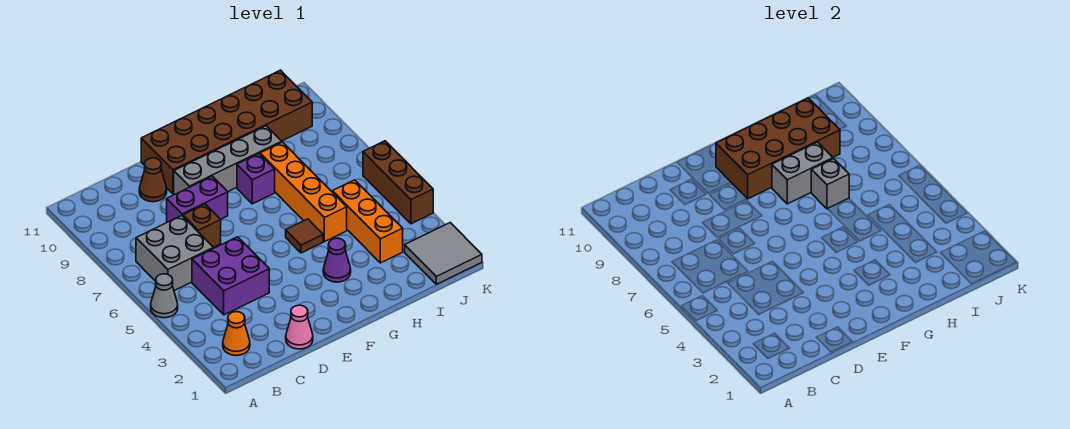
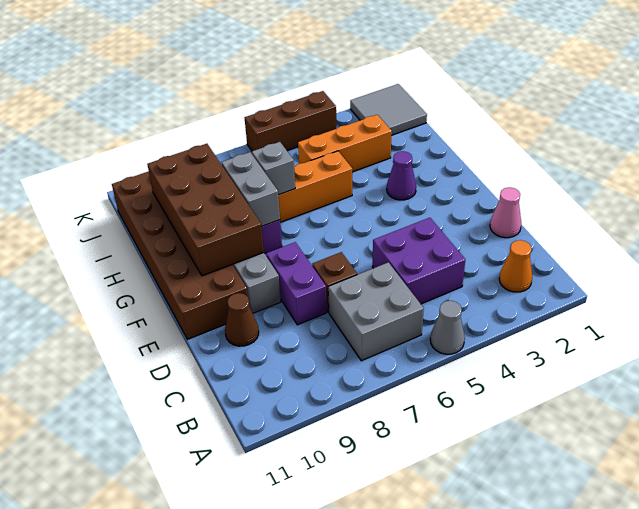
brown tile G5 level 1 -> none

